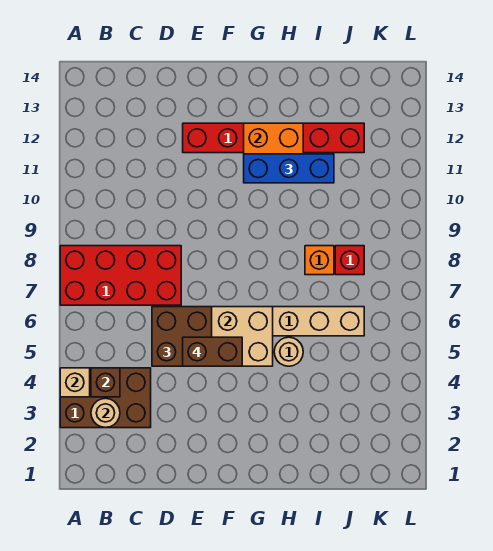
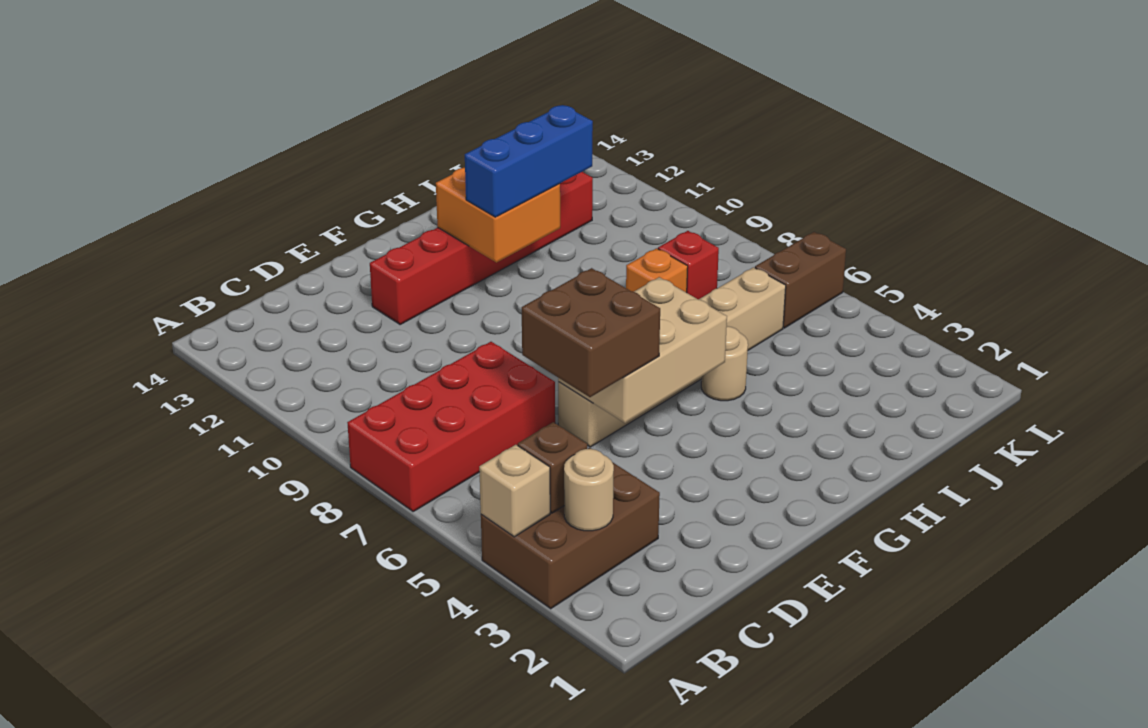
brown brick E5:F5 level 4 -> brown brick K6:L6 level 1

